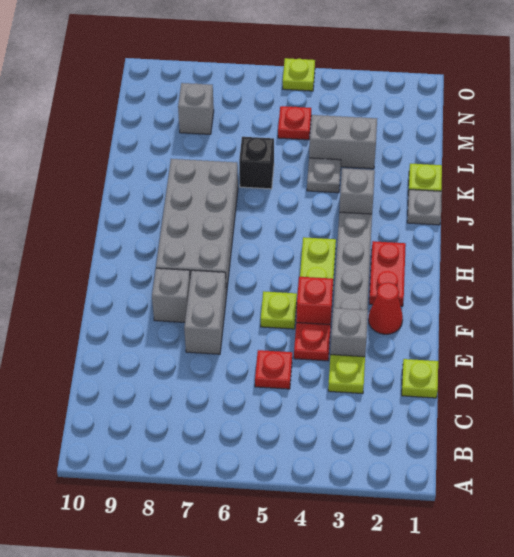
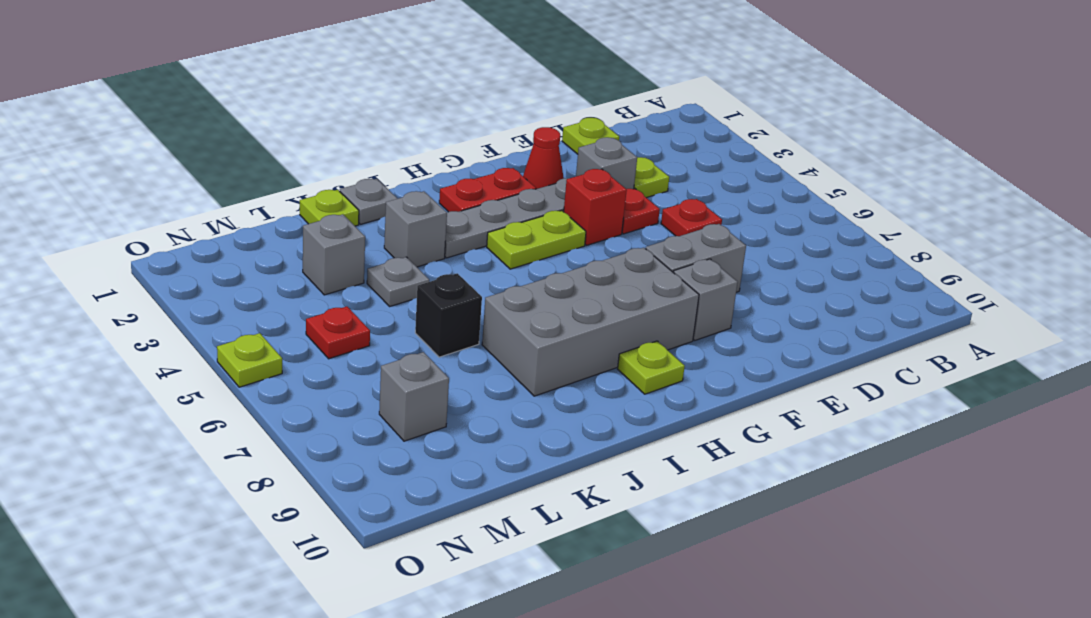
lime plate F5 level 1 -> lime plate H9 level 1
grey brick L3:L4 level 1 -> grey brick L3 level 1

